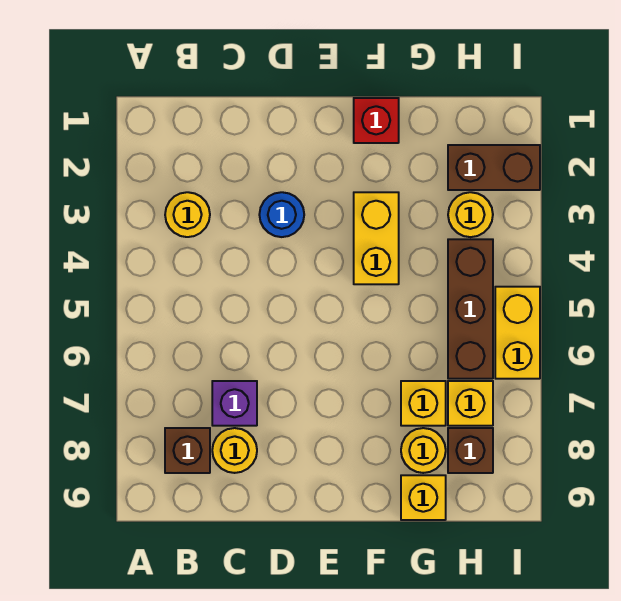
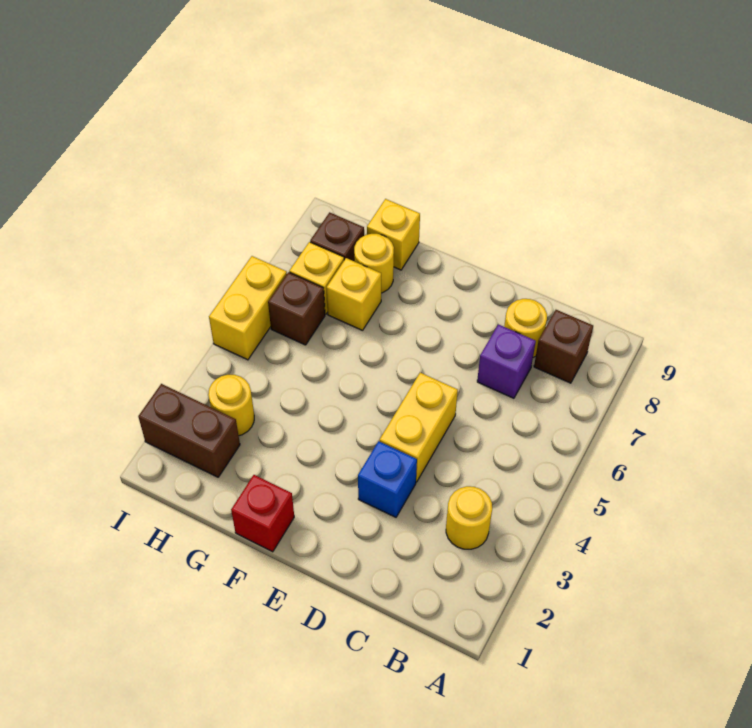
blue round brick D3 level 1 -> blue brick D3 level 1
yellow brick F3:F4 level 1 -> yellow brick D4:D5 level 1
brown brick H4:H6 level 1 -> brown brick H6 level 1

